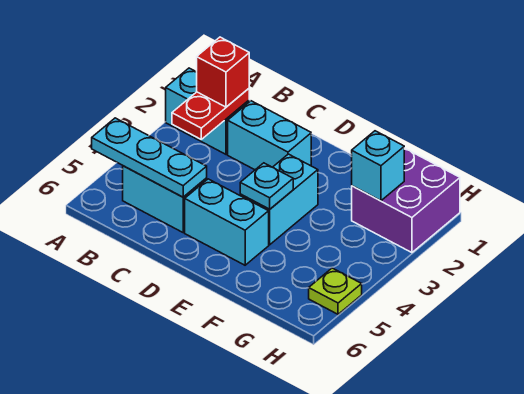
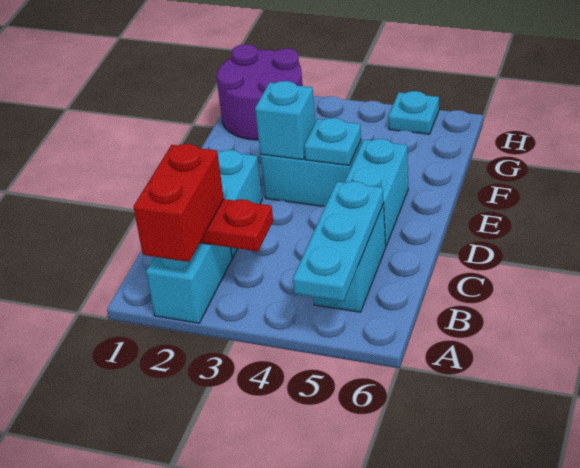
red brick B2 level 3 -> red brick A2:B2 level 3
purple brick G1:H2 level 1 -> purple round brick G1:H2 level 1
cyan brick G2 level 2 -> cyan brick E3 level 2
lime plate H5 level 1 -> cyan plate H5 level 1

